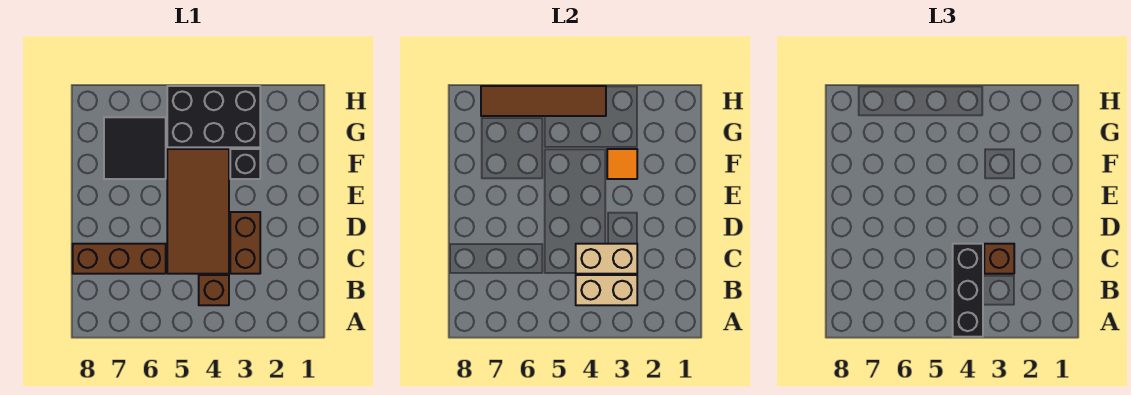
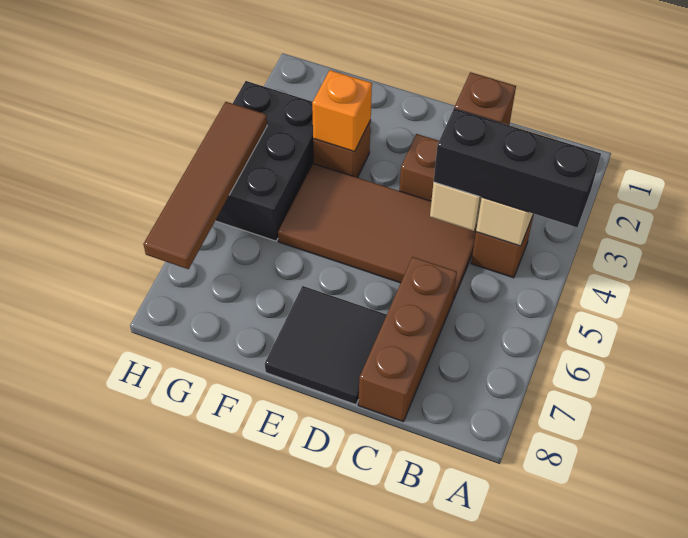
black brick F3 level 1 -> brown brick F3 level 1
orange tile F3 level 2 -> orange brick F3 level 2
black tile F6:G7 level 1 -> black tile D7:E8 level 1

